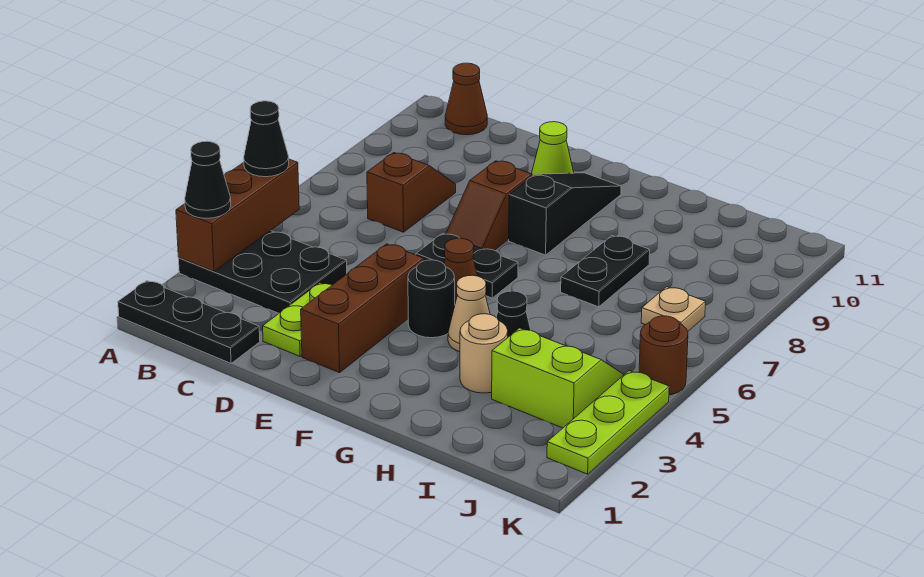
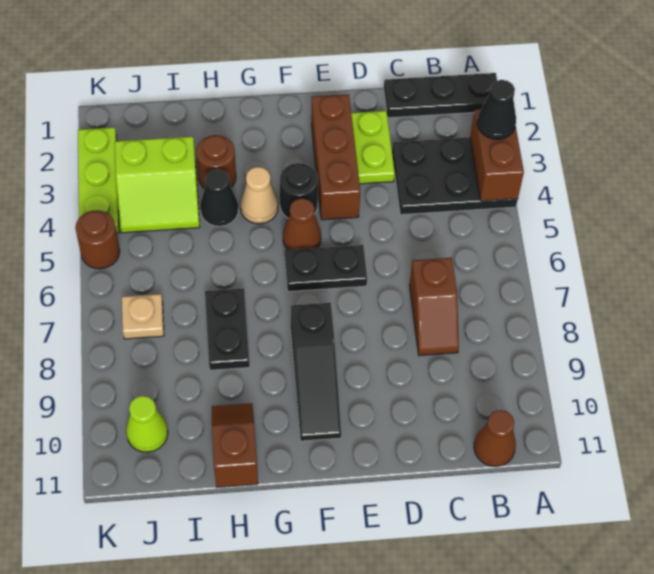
brown brick A3:A5 level 2 -> brown brick A3:A4 level 2
black cone A5 level 3 -> none
brown slope E7:E8 level 1 top 8 -> brown slope H10:H11 level 1 top 11
lime cone E10 level 1 -> lime cone J10 level 1
tan round brick H3 level 1 -> brown round brick H3 level 1

